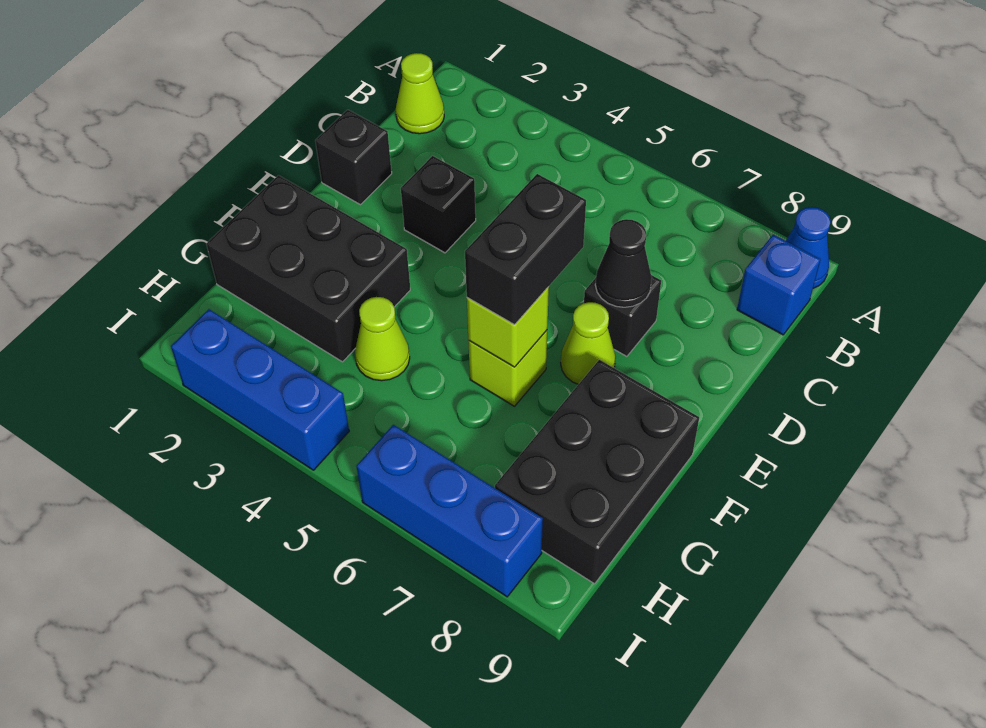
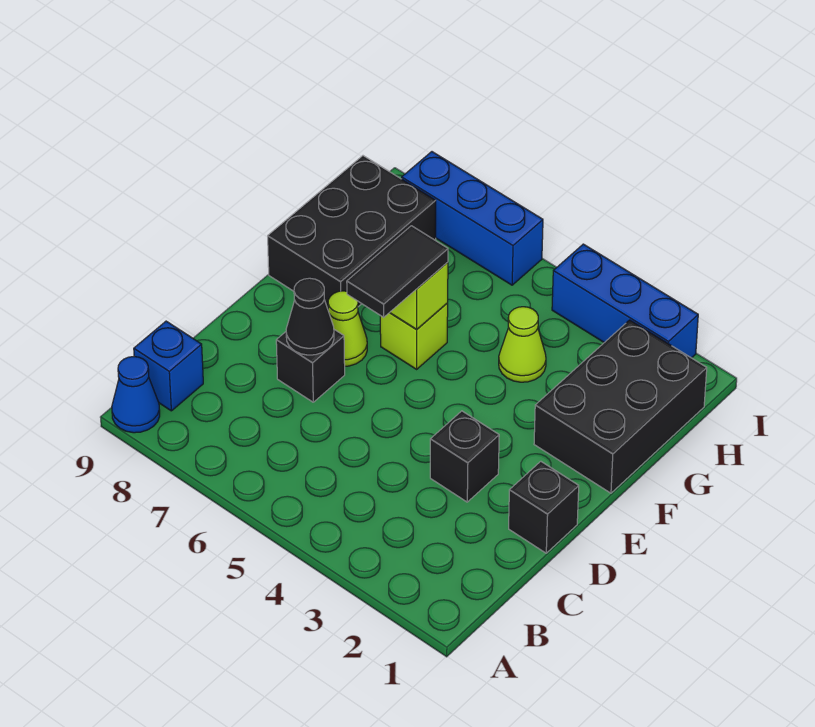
lime cone B1 level 1 -> none
black brick E6:F6 level 3 -> black tile E6:F6 level 3
black brick F1:G3 level 1 -> black brick F1:H2 level 1

